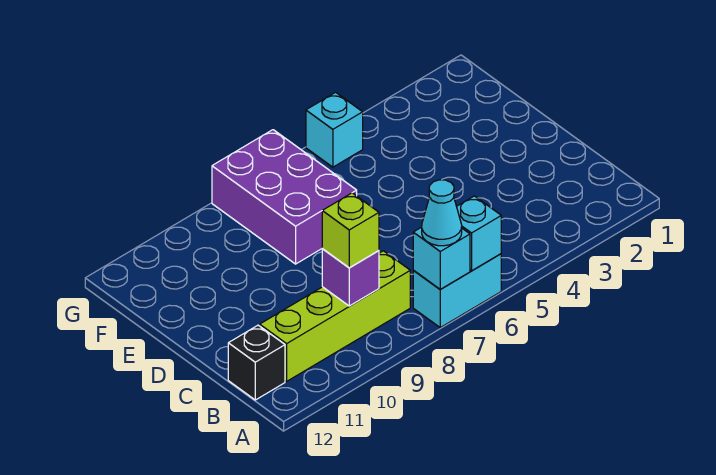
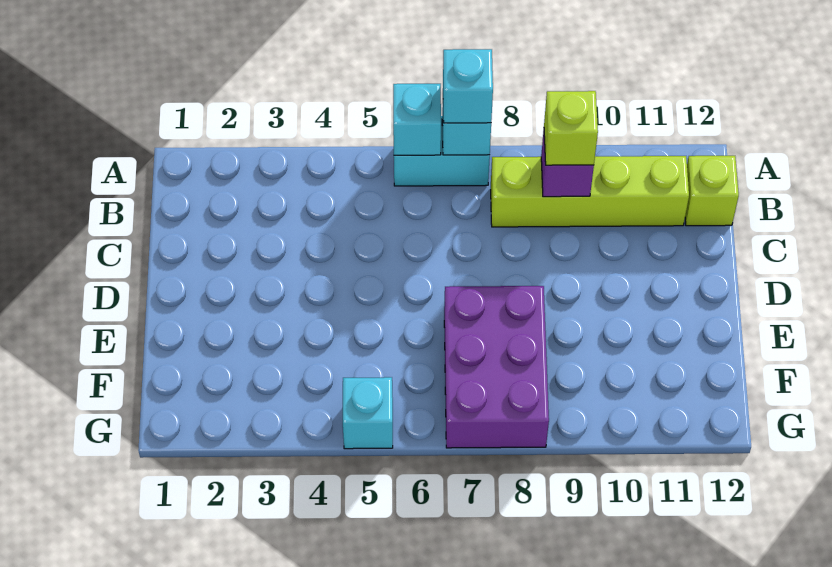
cyan cone A7 level 3 -> cyan brick A7 level 3
black brick B12 level 1 -> lime brick B12 level 1

